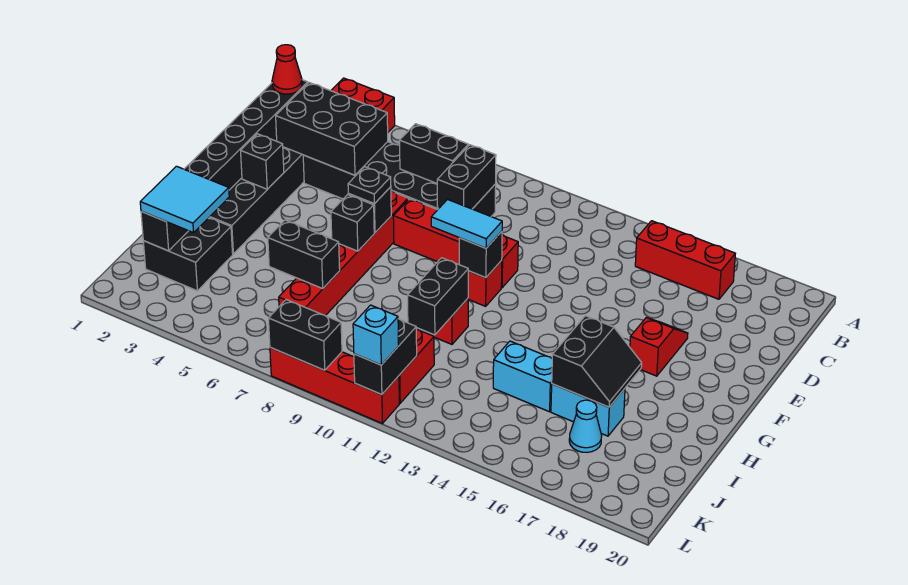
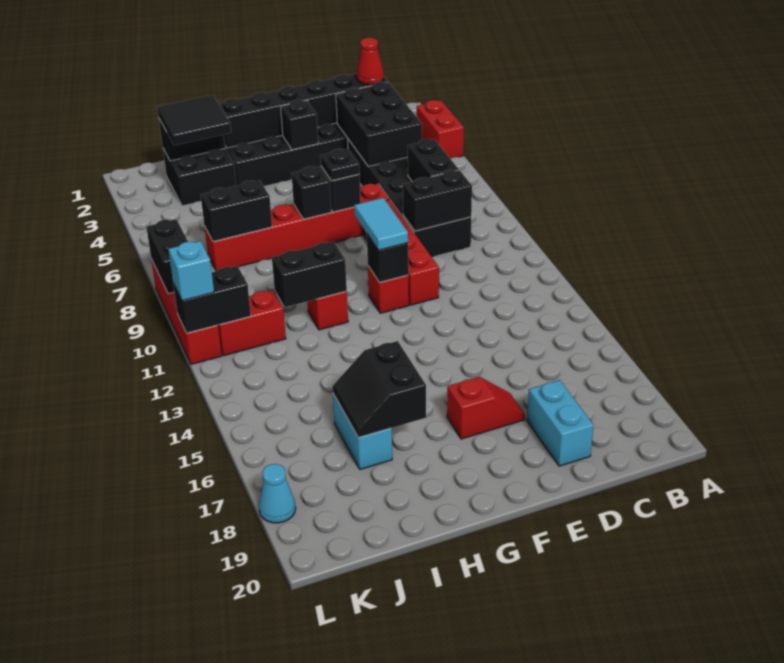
red brick B15:B17 level 1 -> none
black slope H16:I17 level 2 top 16 -> black slope H16:I17 level 2 top H
cyan tile I2:J3 level 3 -> black tile I2:J3 level 3
black brick I6:I7 level 2 -> black brick I7:J7 level 2
cyan brick I14:I15 level 1 -> cyan brick D18:D19 level 1
cyan cone J17 level 1 -> cyan cone L18 level 1

